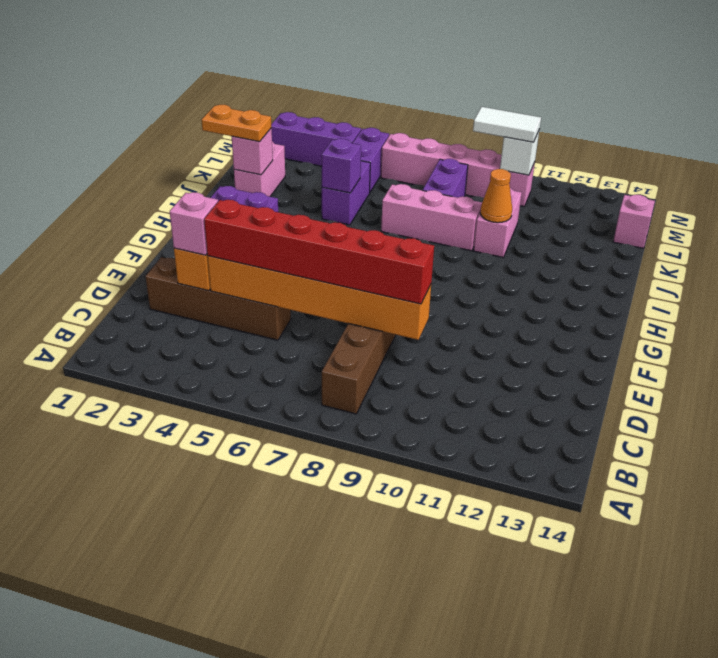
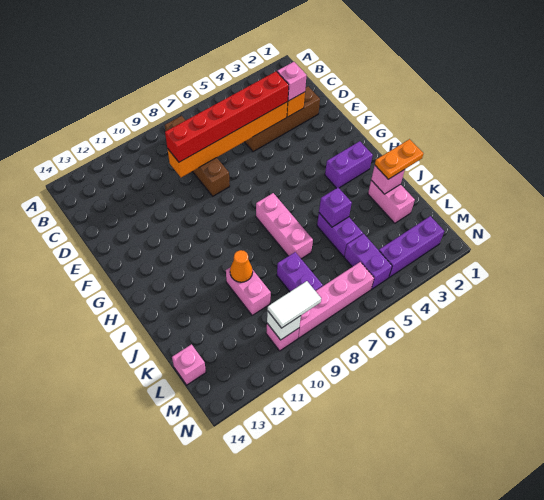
pink brick J7:J9 level 1 -> pink brick H7:J7 level 1

